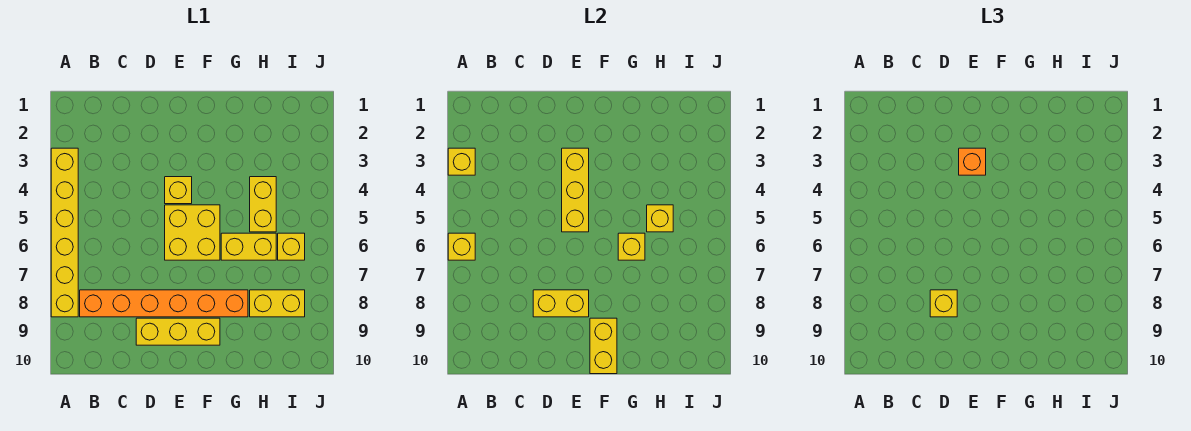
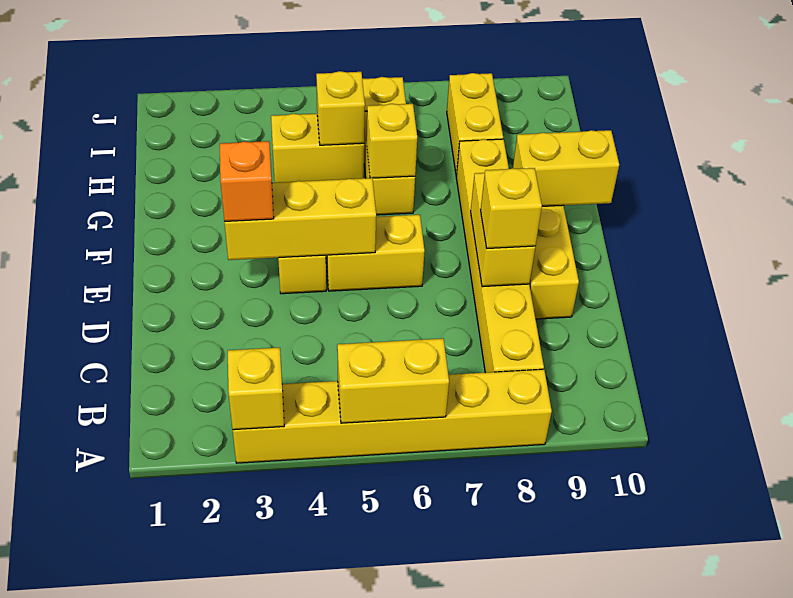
yellow brick A6 level 2 -> yellow brick A5:A6 level 2
orange brick B8:G8 level 1 -> yellow brick B8:G8 level 1
yellow brick E5:F6 level 1 -> yellow brick E5:E6 level 1

